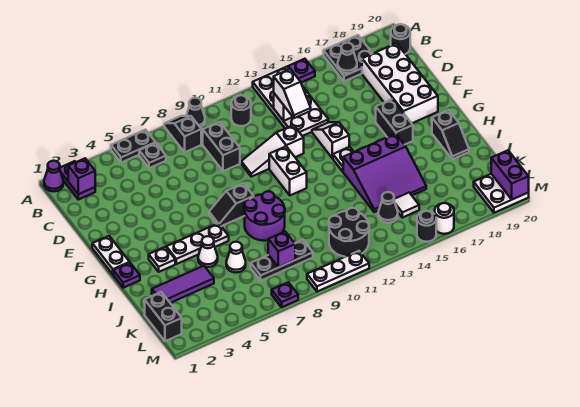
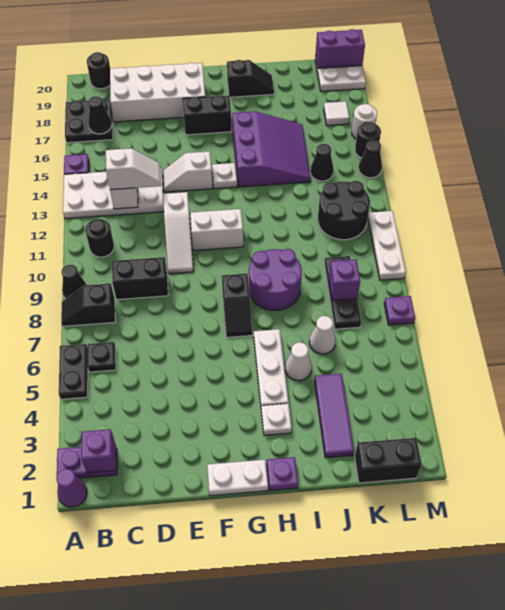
white tile K15 level 1 -> white tile L17 level 1
none -> black cone M14 level 1

